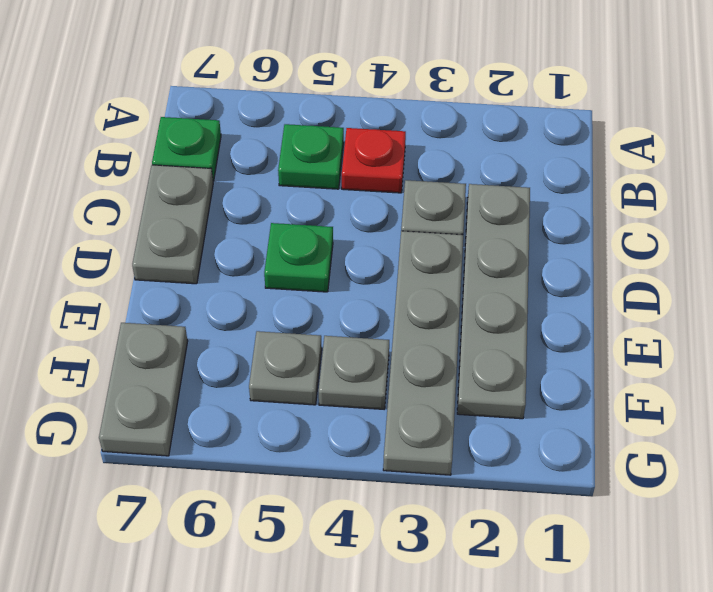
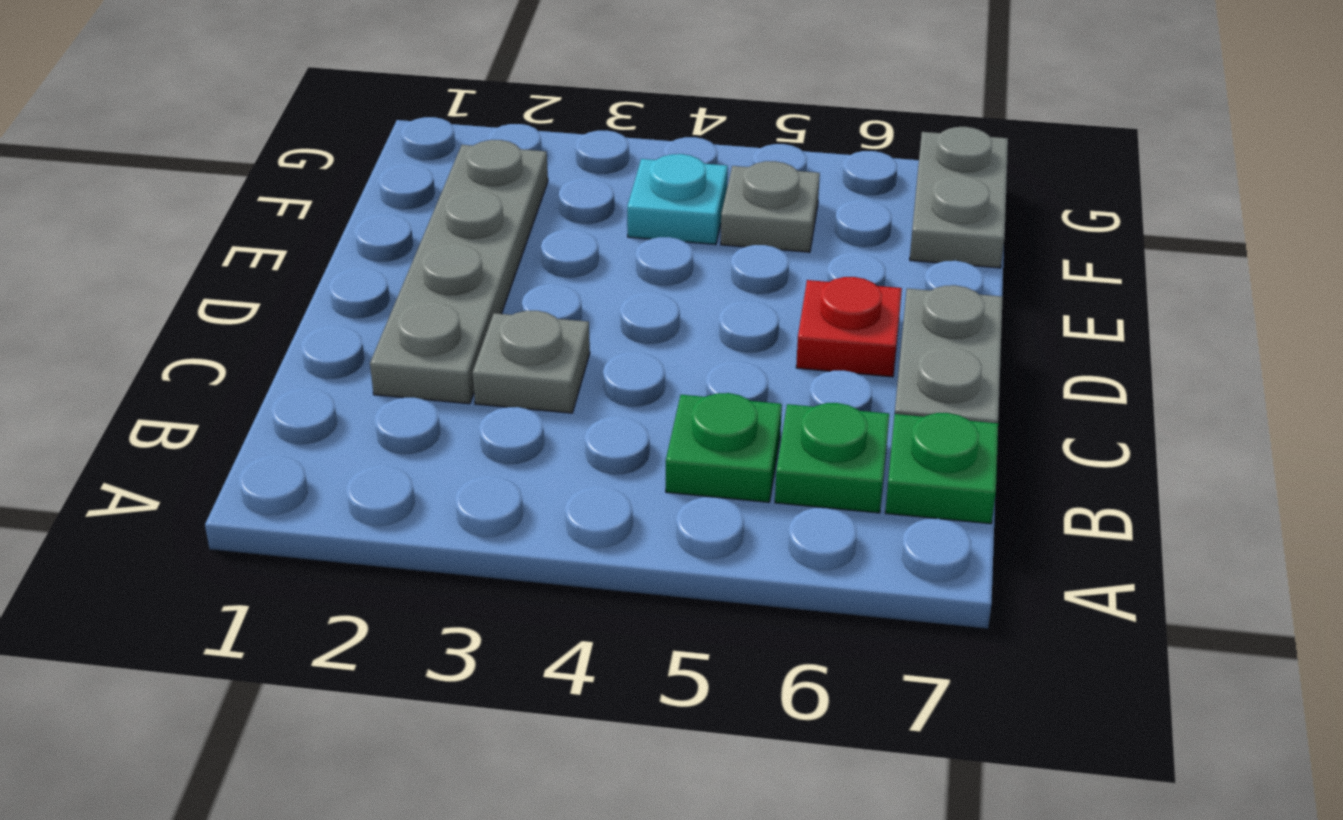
red plate B4 level 1 -> red plate D6 level 1
grey plate D3:G3 level 1 -> none
green plate D5 level 1 -> green plate B6 level 1
grey plate F4 level 1 -> cyan plate F4 level 1

